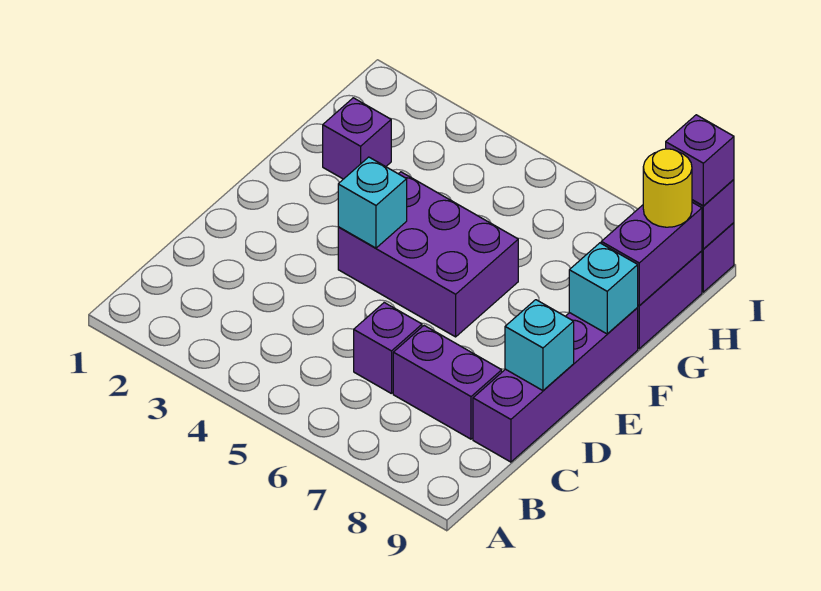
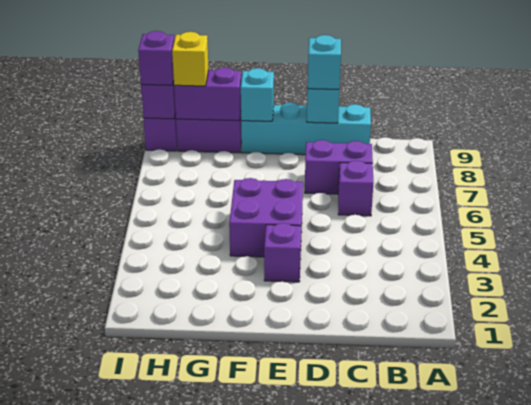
purple brick C7:C8 level 1 -> purple brick C7:D7 level 1
purple brick C9:F9 level 1 -> cyan brick C9:F9 level 1
purple brick E4:F6 level 1 -> purple brick E4:F5 level 1
cyan brick E4 level 2 -> cyan brick D9 level 3
purple brick G2 level 1 -> purple brick E3 level 1
yellow round brick H9 level 3 -> yellow brick H9 level 3

